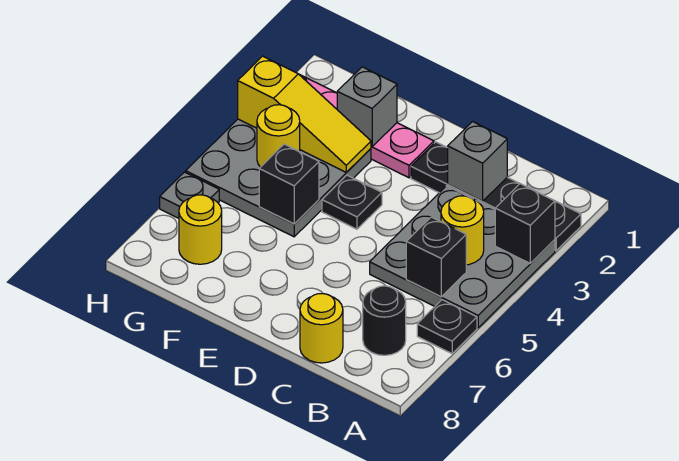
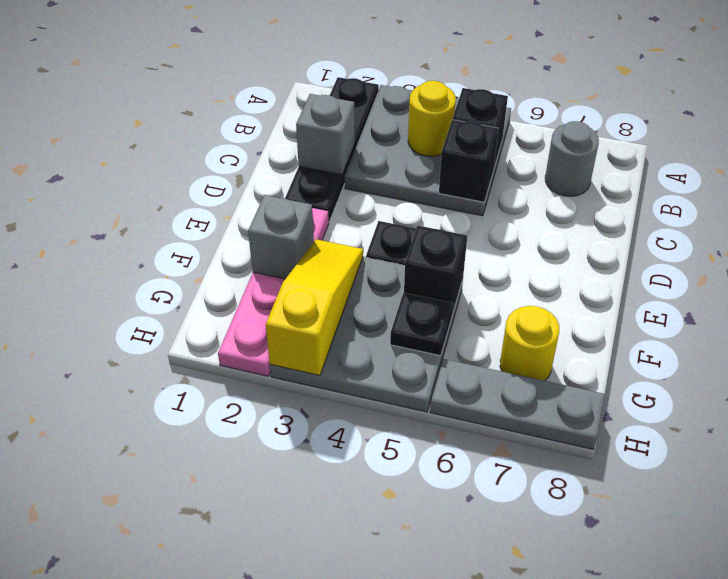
black brick A3 level 2 -> black brick C5 level 2
black plate A6 level 1 -> black plate G5 level 2
black round brick B7 level 1 -> grey round brick B7 level 1
yellow round brick C8 level 1 -> none
yellow round brick G4 level 2 -> none
grey plate H6 level 1 -> grey plate H6:H8 level 1

